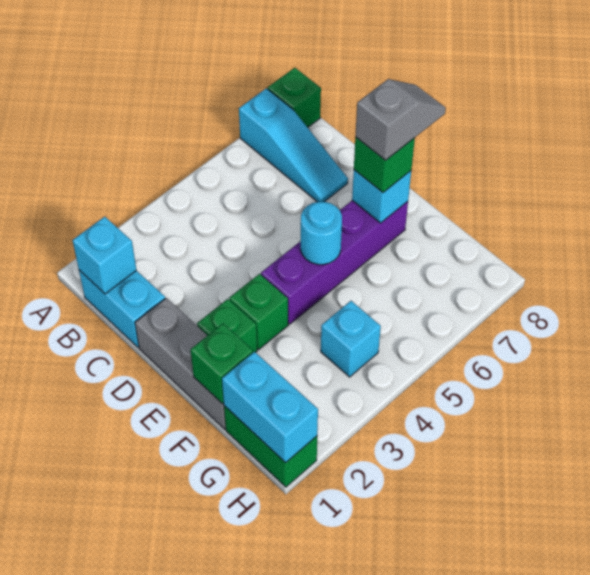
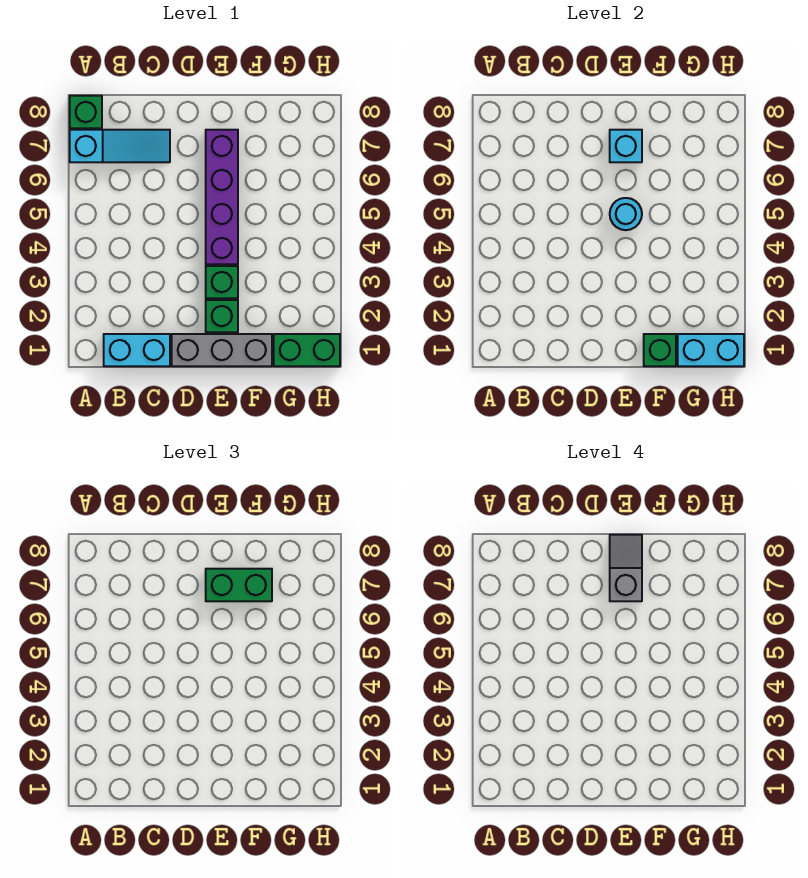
cyan brick B1 level 2 -> none
green brick E7 level 3 -> green brick E7:F7 level 3
cyan brick G4 level 1 -> none

